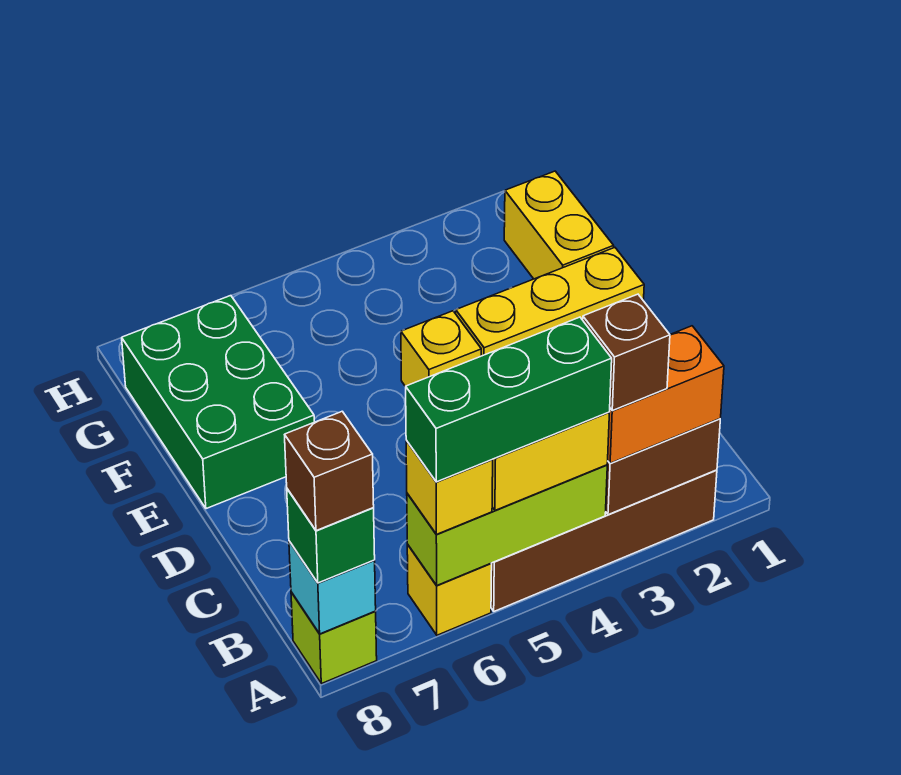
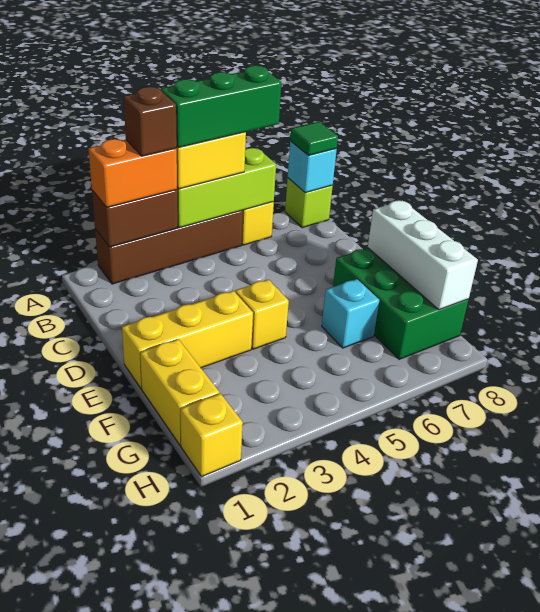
yellow brick A6 level 3 -> yellow brick H1 level 1
green brick A8 level 3 -> green tile A8 level 3
brown brick A8 level 4 -> none
none -> white brick E8:G8 level 2
none -> cyan brick F6 level 1

